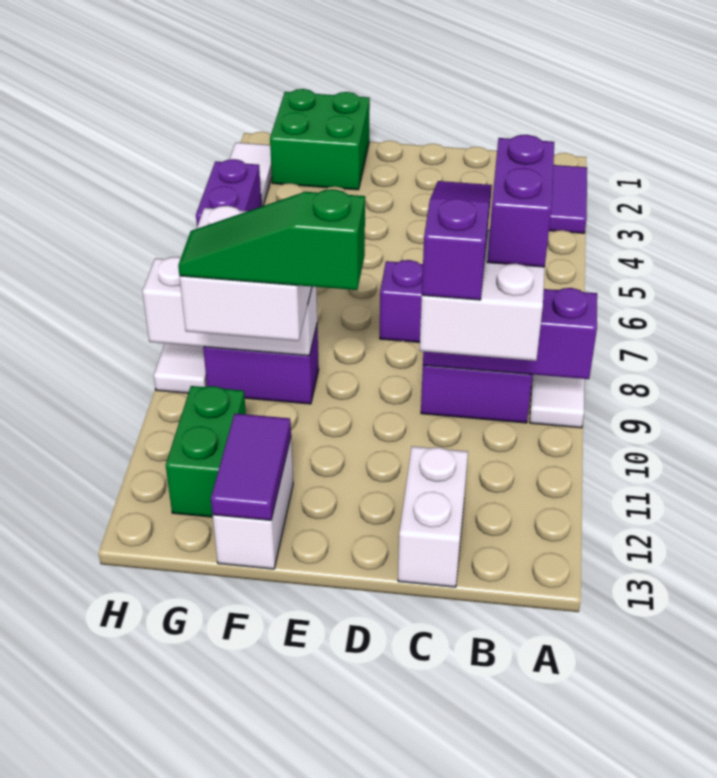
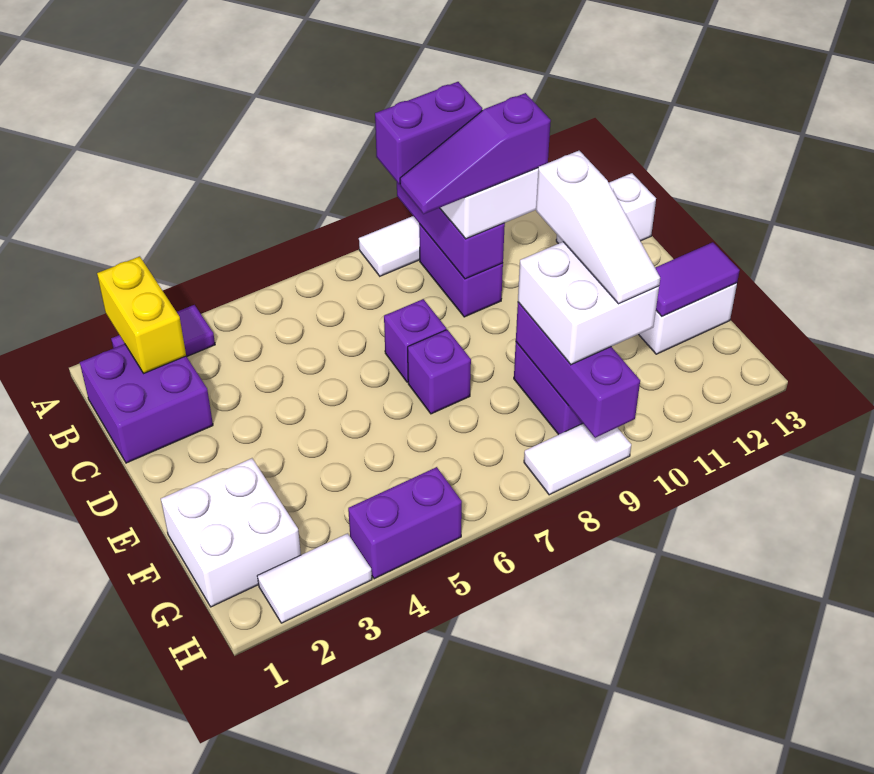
none -> yellow brick A2:B2 level 2
none -> purple brick B1:C2 level 1
none -> purple brick E7 level 1
green slope E10:G10 level 4 top E -> white slope E10:G10 level 4 top E
green brick F1:G2 level 1 -> white brick F1:G2 level 1
white brick F9:H9 level 2 -> purple brick F9:H9 level 2
green brick G11:G12 level 1 -> none

